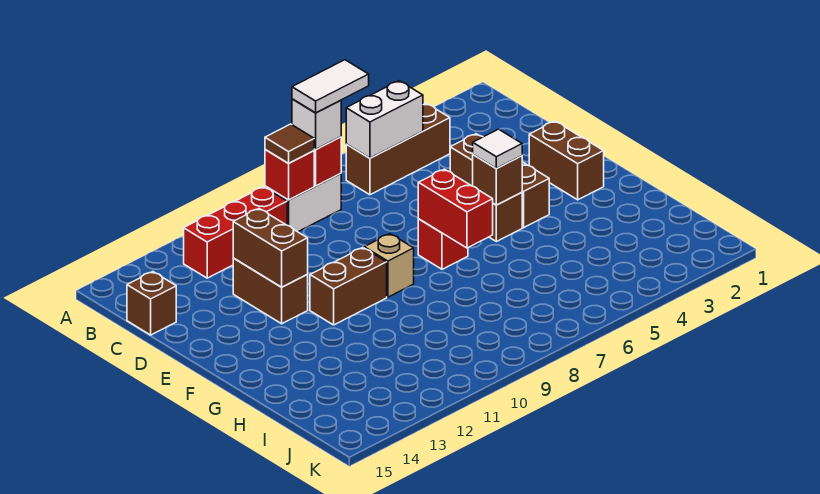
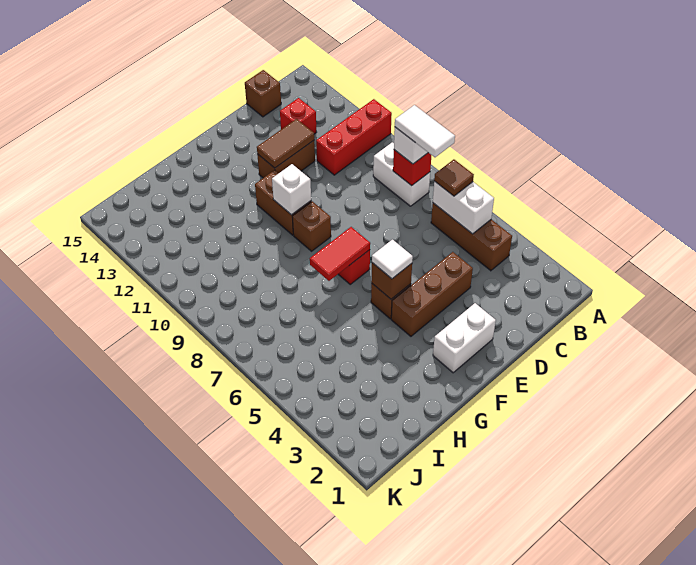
red brick B9 level 2 -> red brick C13 level 1
brown tile B9 level 3 -> brown tile B6 level 3
red brick B10:B12 level 1 -> red brick A11:C11 level 1
brown brick D12:E12 level 2 -> brown tile D12:E12 level 2
brown brick E2:F2 level 1 -> white brick E2:F2 level 1
red brick F7:G7 level 2 -> red tile F7:G7 level 2
tan brick F9 level 1 -> brown brick F9 level 1
none -> white brick F10 level 2

